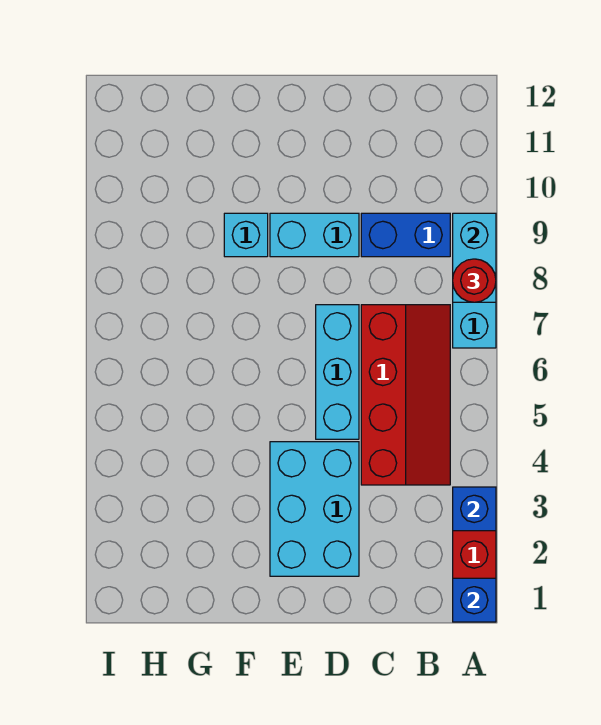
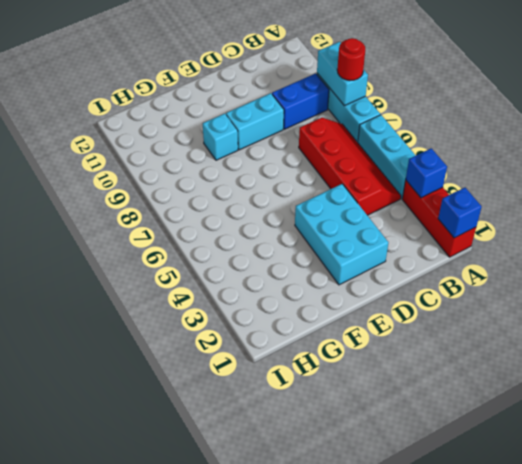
cyan brick D5:D7 level 1 -> cyan brick A4:A6 level 1

